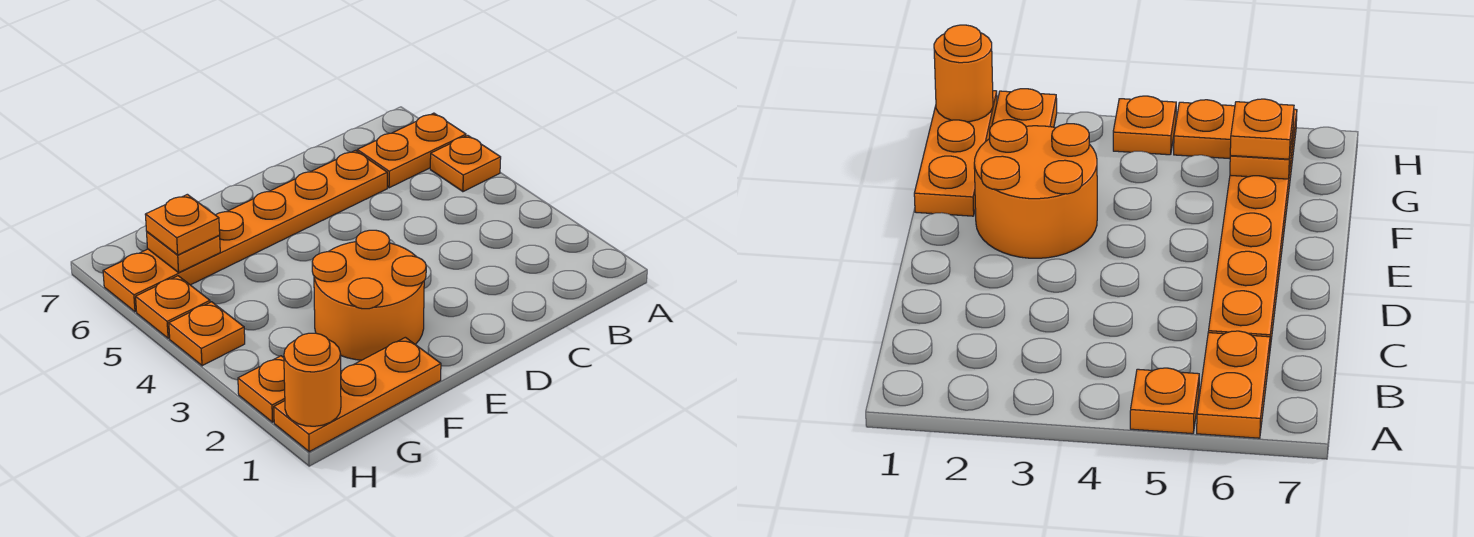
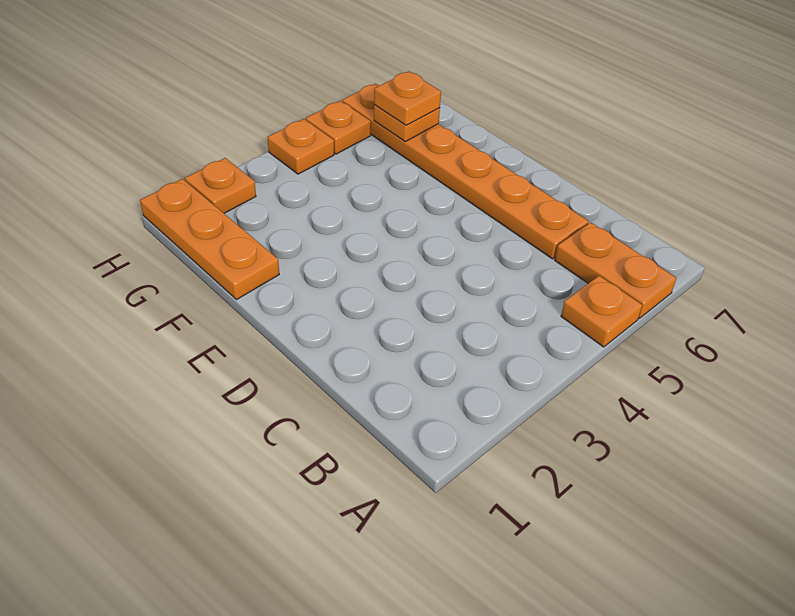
orange round brick E2:F3 level 1 -> none
orange round brick H1 level 2 -> none

